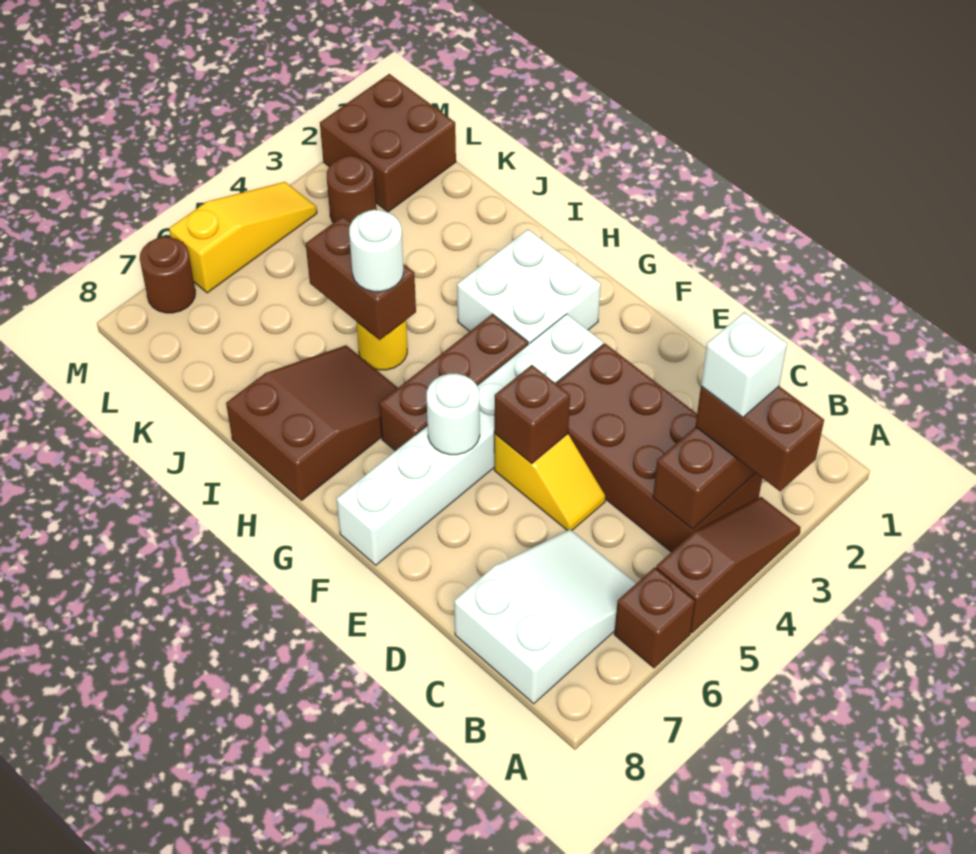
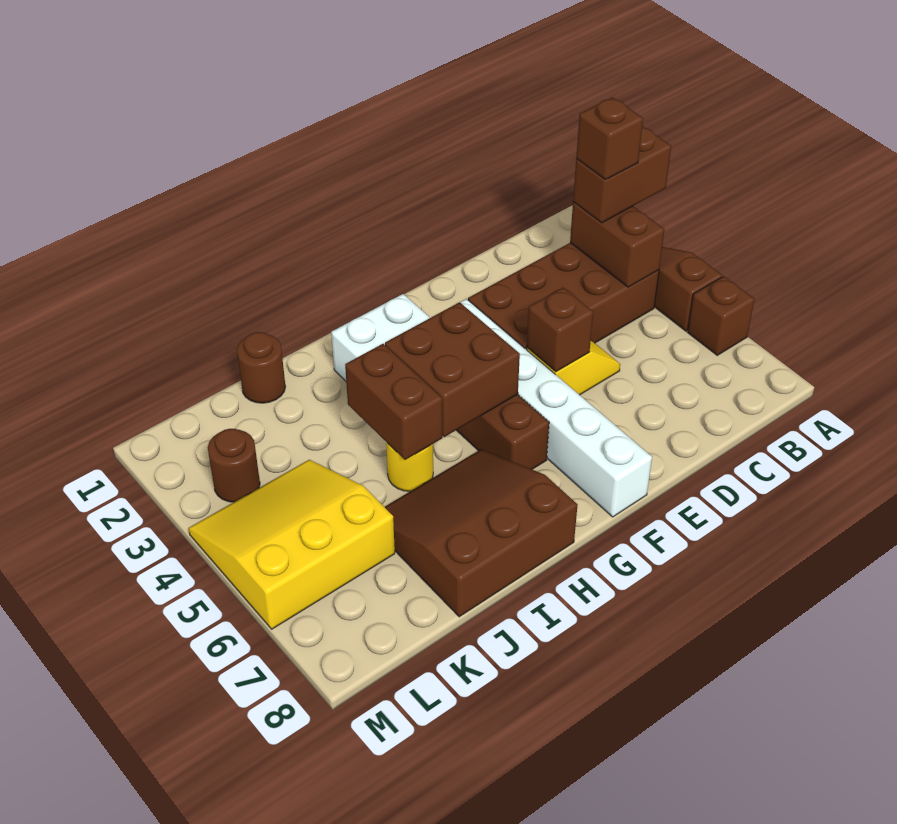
white brick B3 level 4 -> brown brick B3 level 4
white slope B6:C8 level 1 top 8 -> none
white round brick F6 level 2 -> none
brown slope H6:I8 level 1 top 8 -> brown slope H6:J8 level 1 top 8
brown brick I5:J5 level 2 -> brown brick I4:I5 level 2
white round brick I5 level 3 -> none
brown brick L1:M2 level 1 -> brown brick G4:H5 level 2
yellow slope M4:M6 level 1 top 6 -> yellow slope K4:M6 level 1 top 6
brown round brick M7 level 1 -> brown round brick J1 level 1

